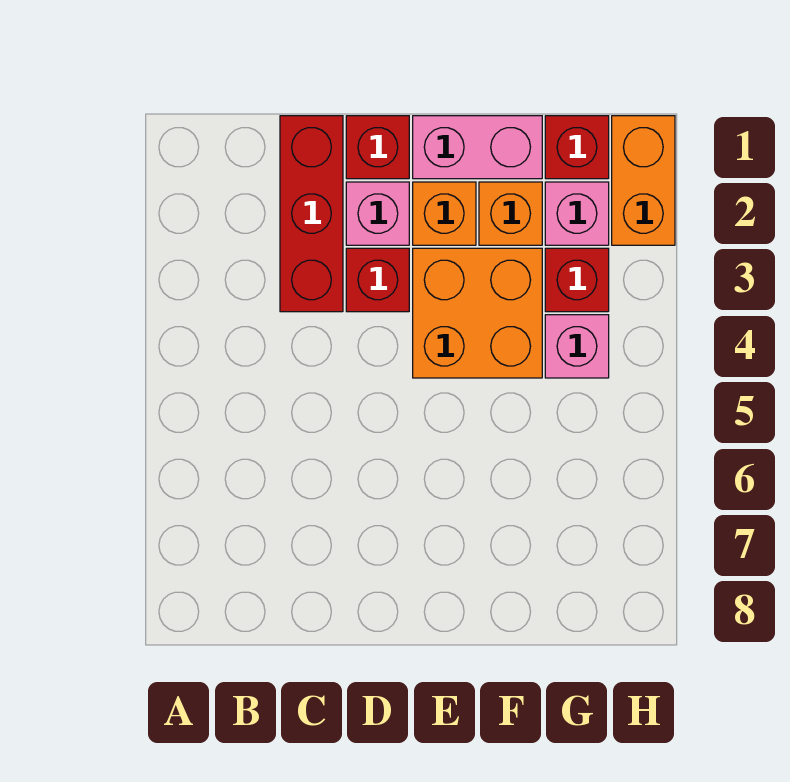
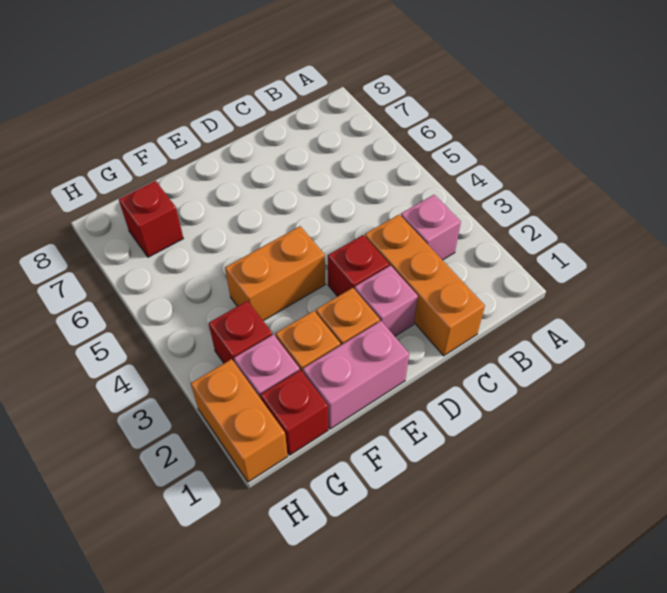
red brick C1:C3 level 1 -> orange brick C1:C3 level 1
red brick D1 level 1 -> red brick G7 level 1
orange brick E3:F4 level 1 -> orange brick E4:F4 level 1
pink brick G4 level 1 -> pink brick B3 level 1

